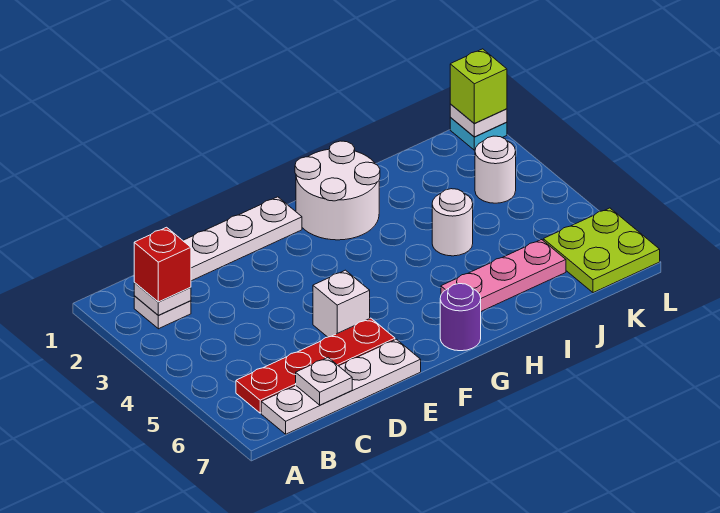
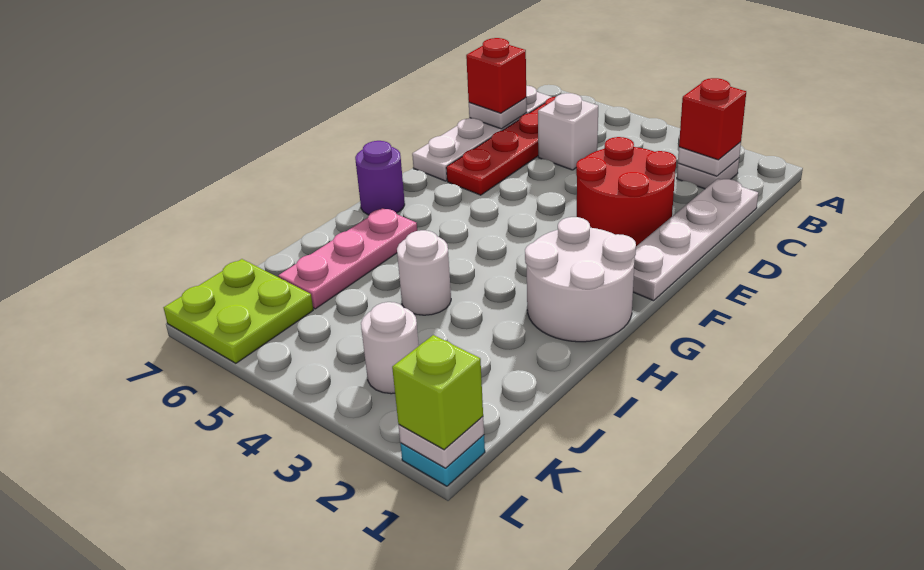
none -> red brick C7 level 3
none -> red round brick D2:E3 level 1
white brick E5 level 1 -> white brick C5 level 1

